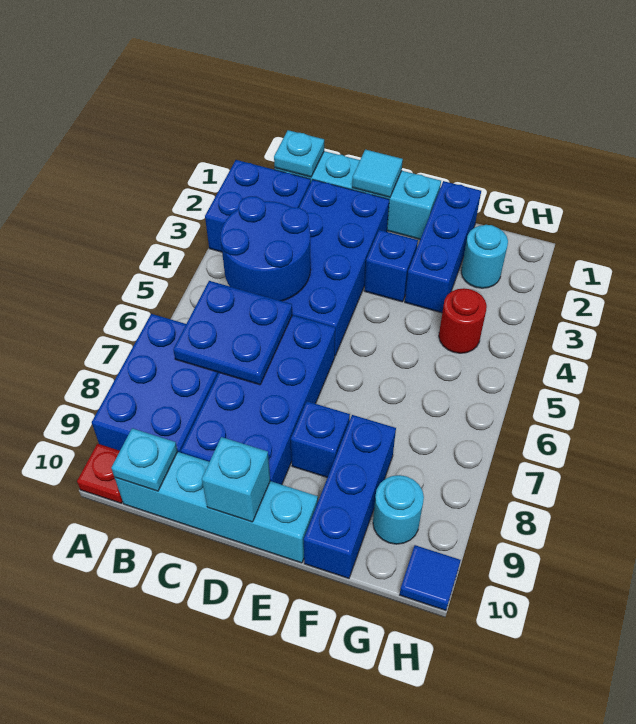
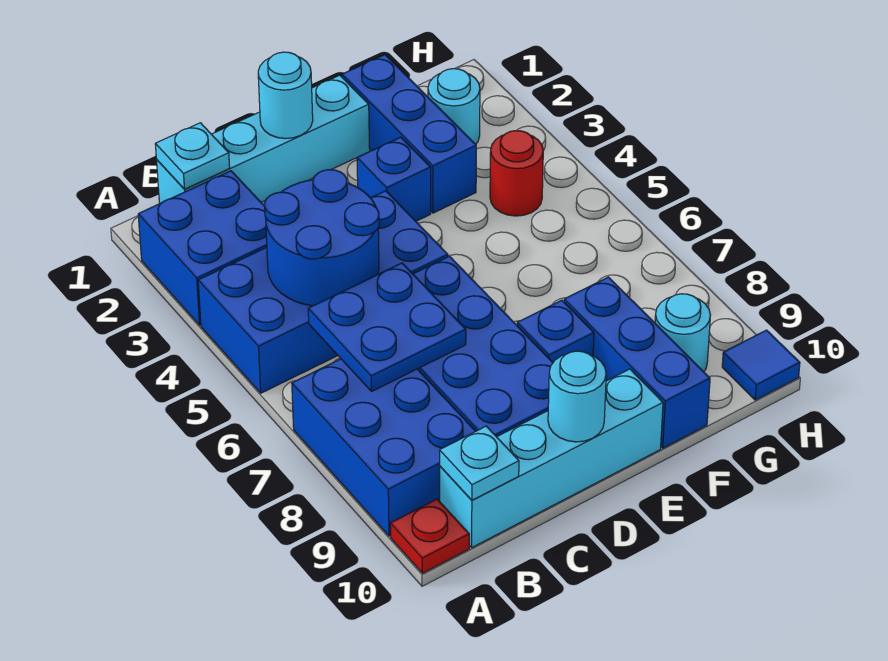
blue brick C2:D5 level 1 -> blue brick A4:D5 level 1
cyan tile D1 level 2 -> cyan round brick D1 level 2
cyan brick D10 level 2 -> cyan round brick D10 level 2

